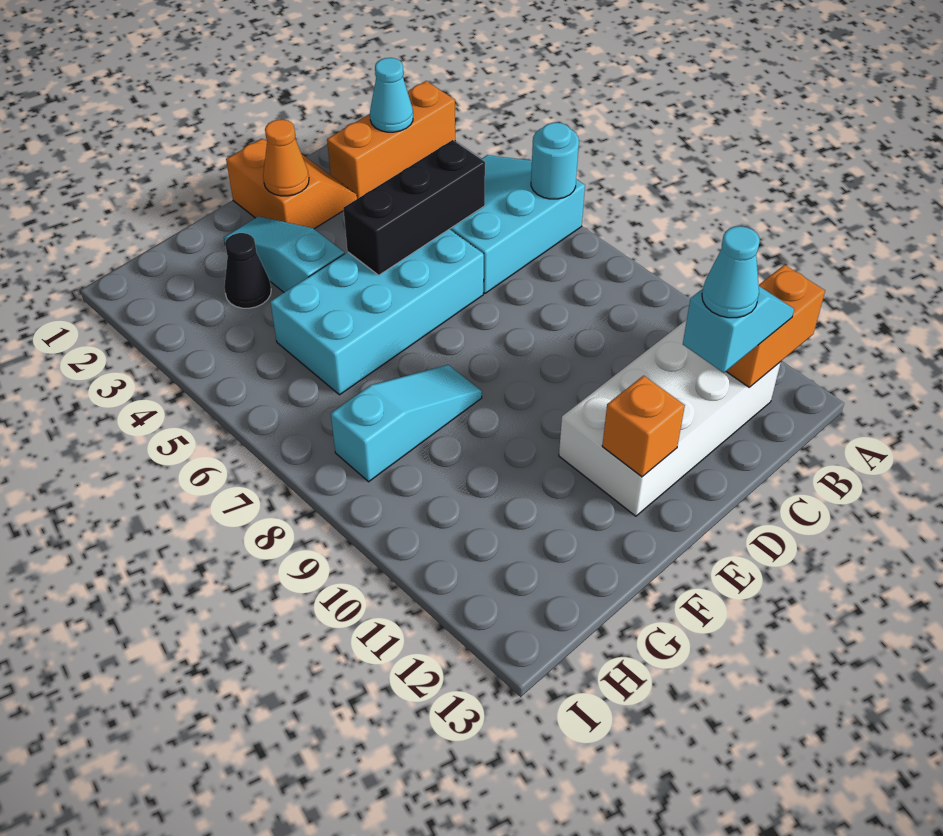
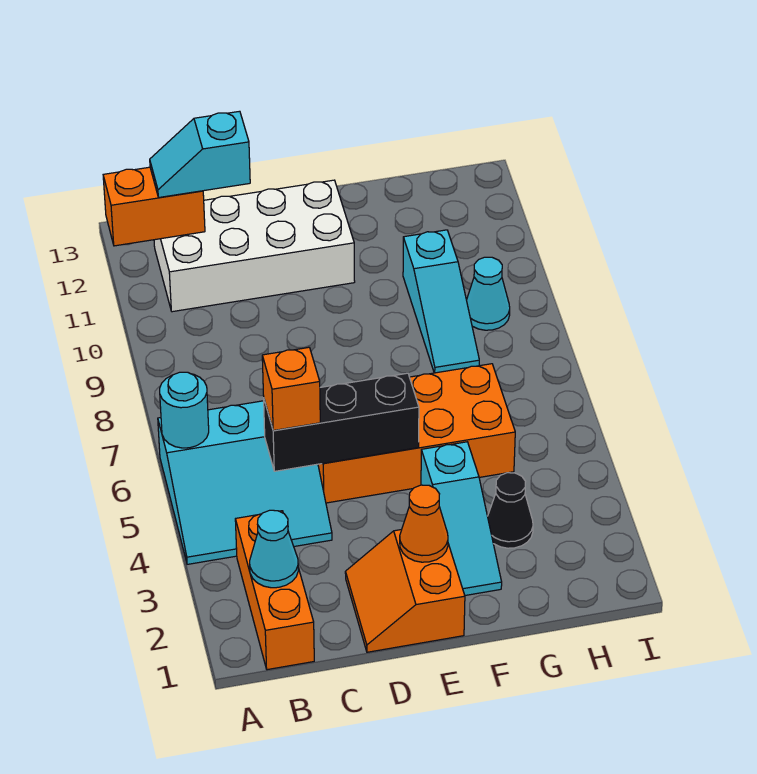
orange brick A2:C2 level 1 -> orange brick B1:B3 level 1
cyan cone C12 level 4 -> cyan cone H9 level 1
cyan brick D5:G6 level 1 -> orange brick D5:G6 level 1
orange brick E12 level 2 -> orange brick C5 level 3
cyan slope F8:H8 level 1 top H -> cyan slope G8:G10 level 1 top 10

